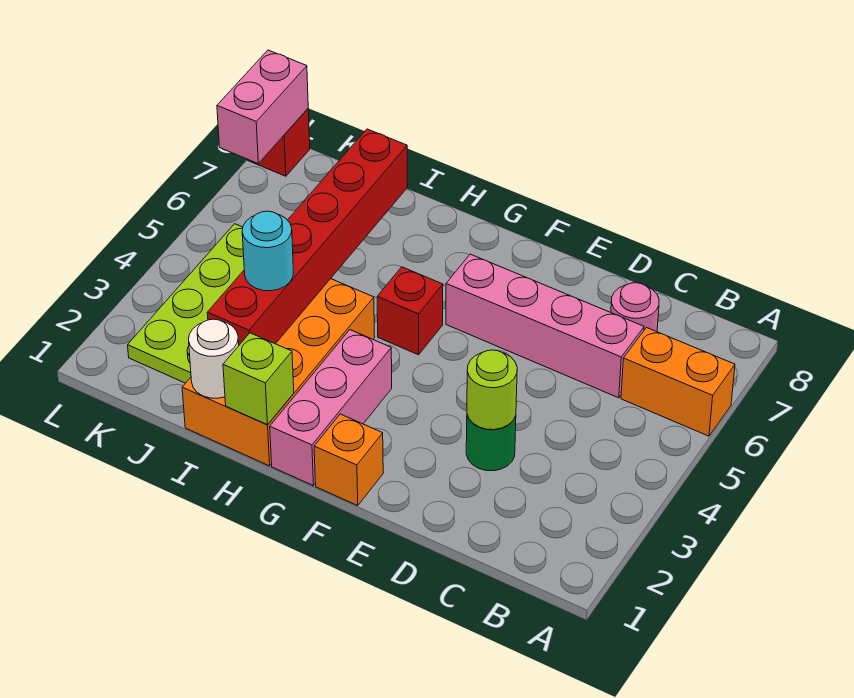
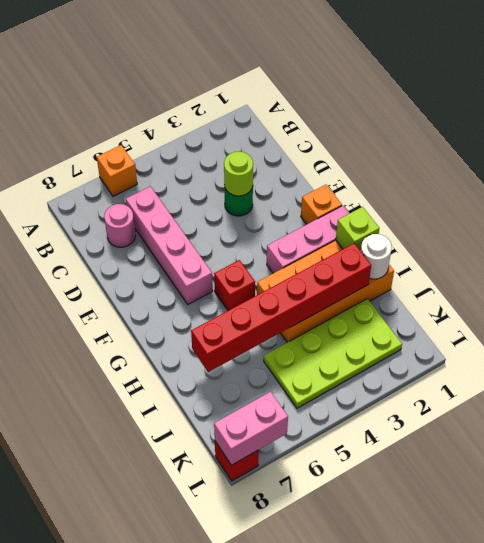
orange brick A6:B6 level 1 -> orange brick A6 level 1
cyan round brick I3 level 3 -> none

